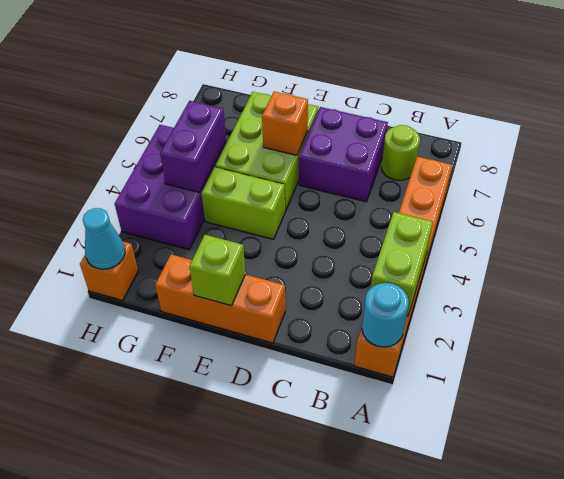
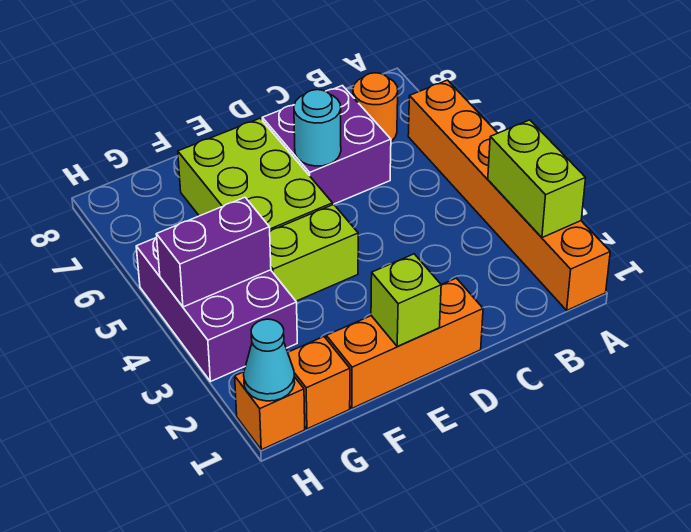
cyan round brick A1 level 2 -> cyan round brick D6 level 2
lime round brick B7 level 1 -> orange round brick B7 level 1
orange brick E6 level 2 -> orange brick G1 level 1
purple brick G4:G5 level 2 -> purple brick G4:H4 level 2

